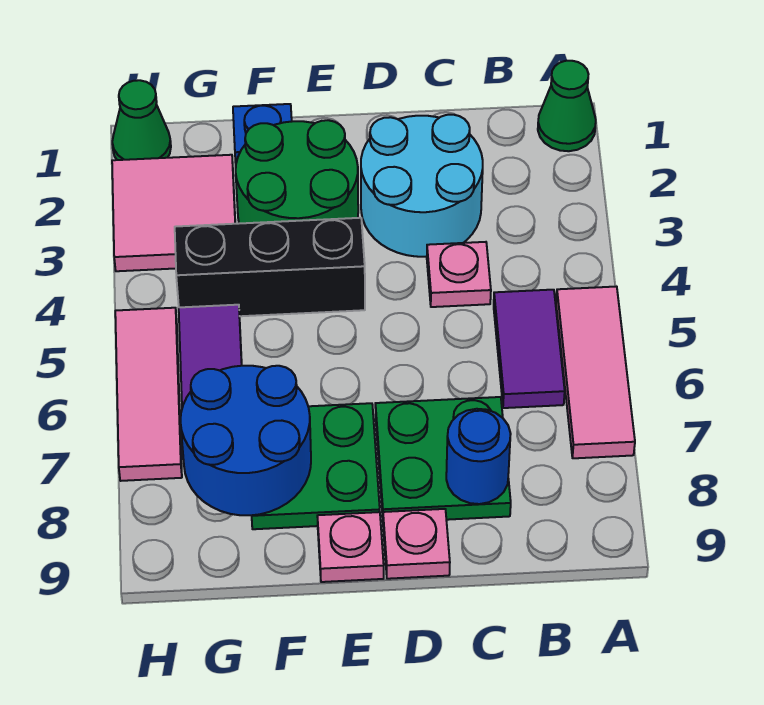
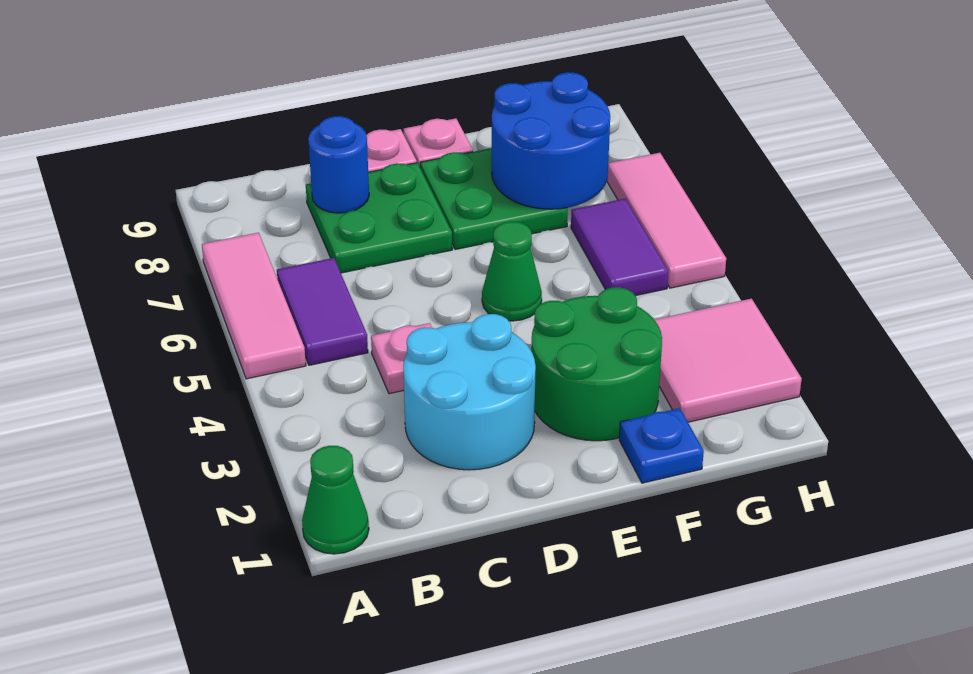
black brick E4:G4 level 1 -> none
green cone H1 level 1 -> green cone E5 level 1

